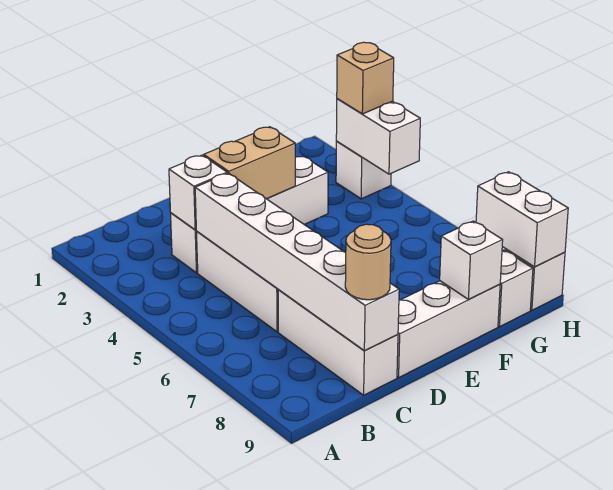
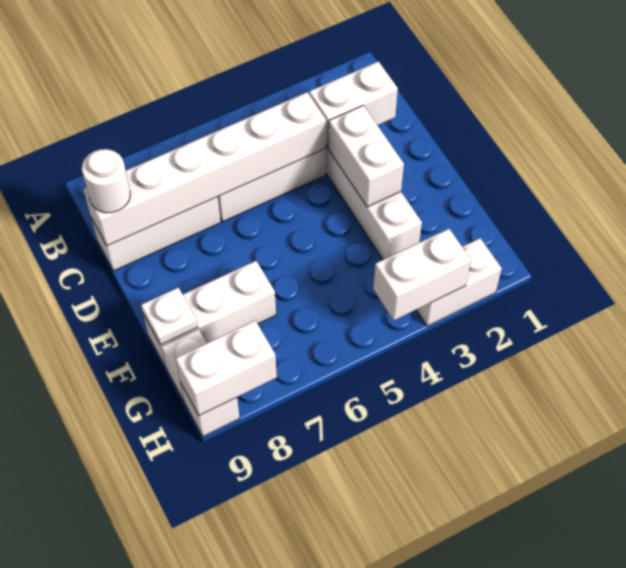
white brick C3 level 2 -> white brick C2:C3 level 2
tan round brick C9 level 3 -> white round brick C9 level 3
tan brick D3:E3 level 2 -> white brick D3:E3 level 2
white brick D9:F9 level 1 -> white brick F7:F9 level 1
white brick F9 level 2 -> white plate F9 level 2
white brick H3 level 1 -> white brick H2:H3 level 1
tan brick H3 level 3 -> none

